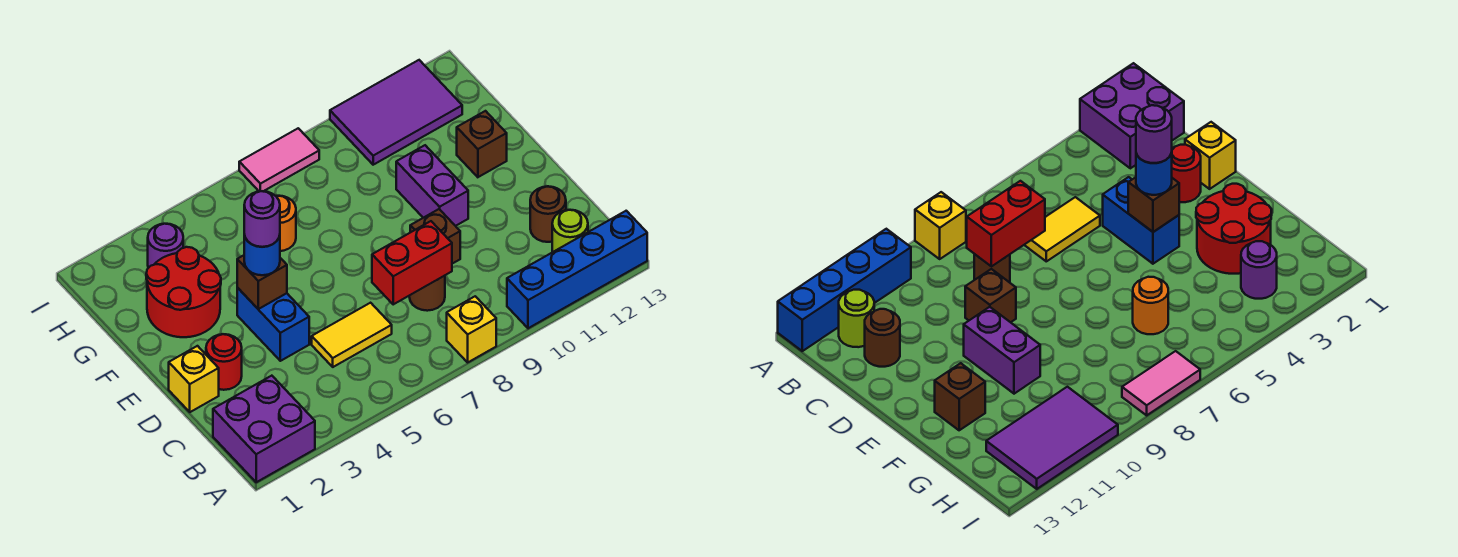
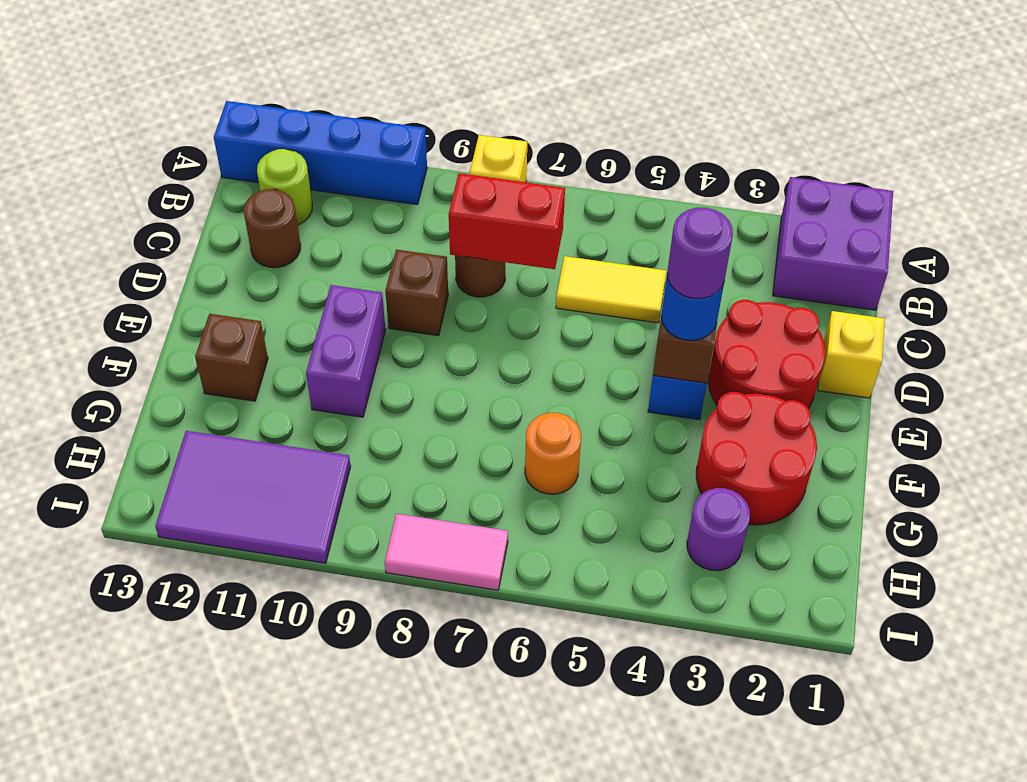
red round brick D2 level 1 -> red round brick D2:E3 level 1

